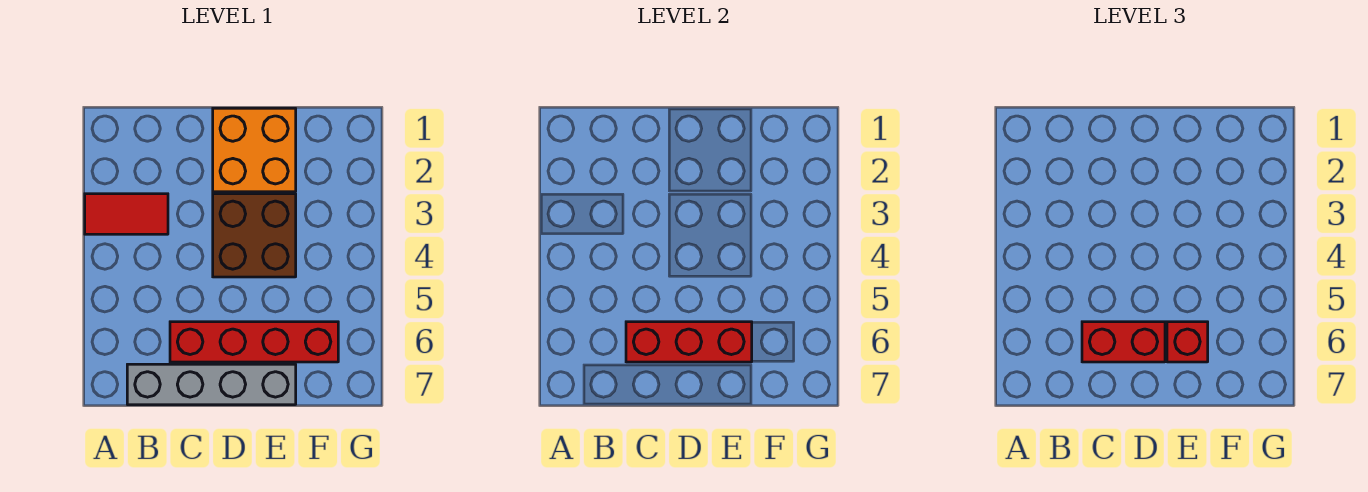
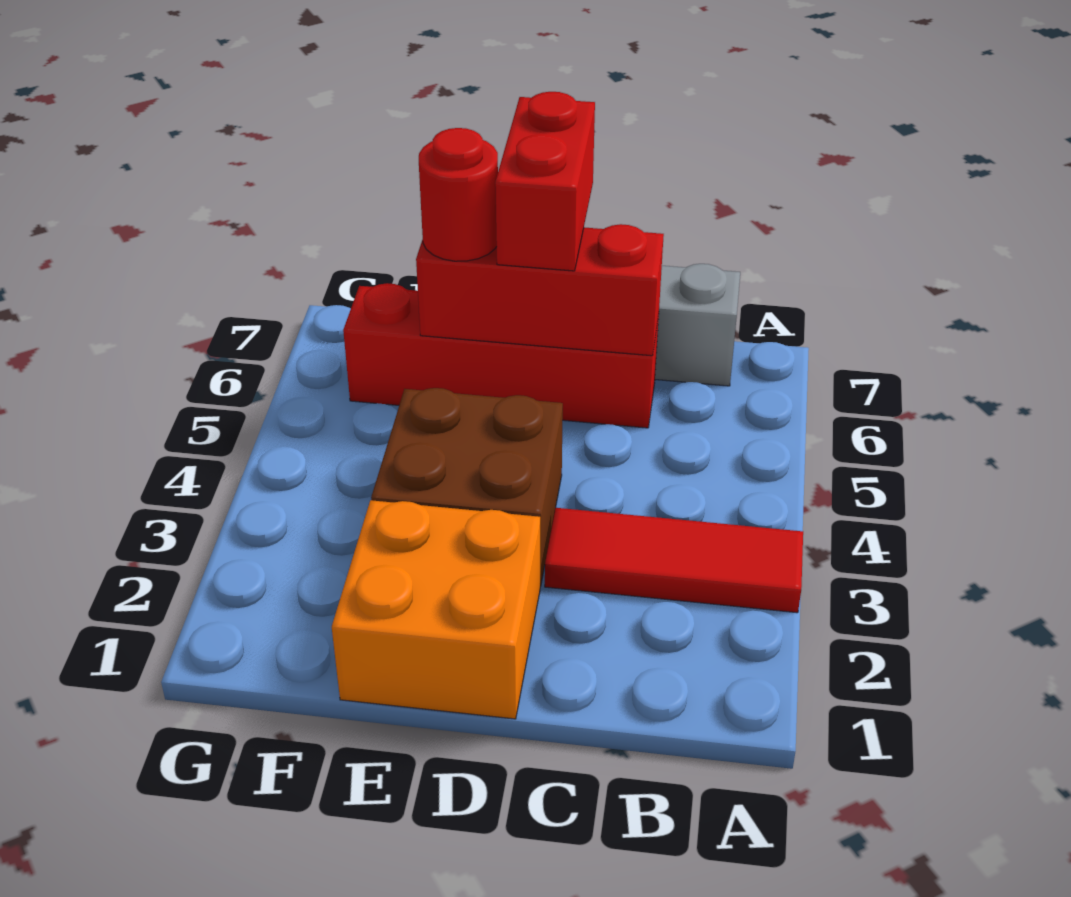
red tile A3:B3 level 1 -> red tile A3:C3 level 1
red brick C6:D6 level 3 -> red brick D6:D7 level 3
red brick E6 level 3 -> red round brick E6 level 3

